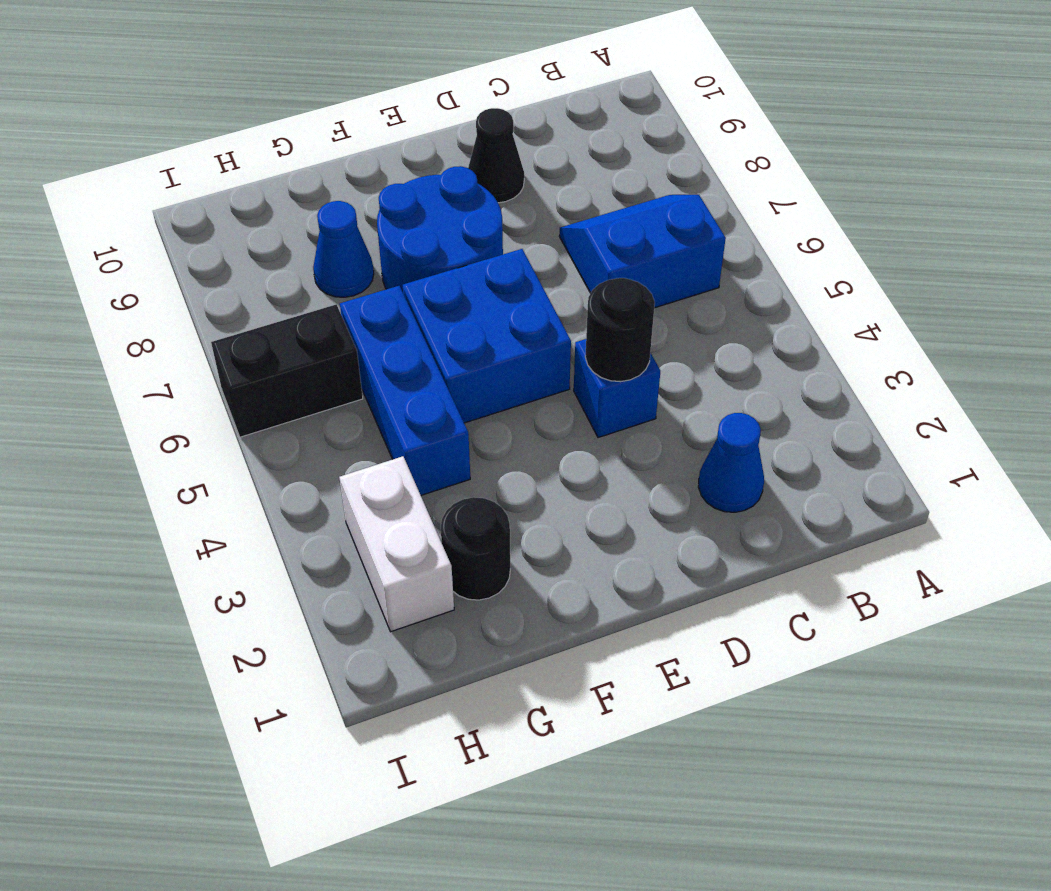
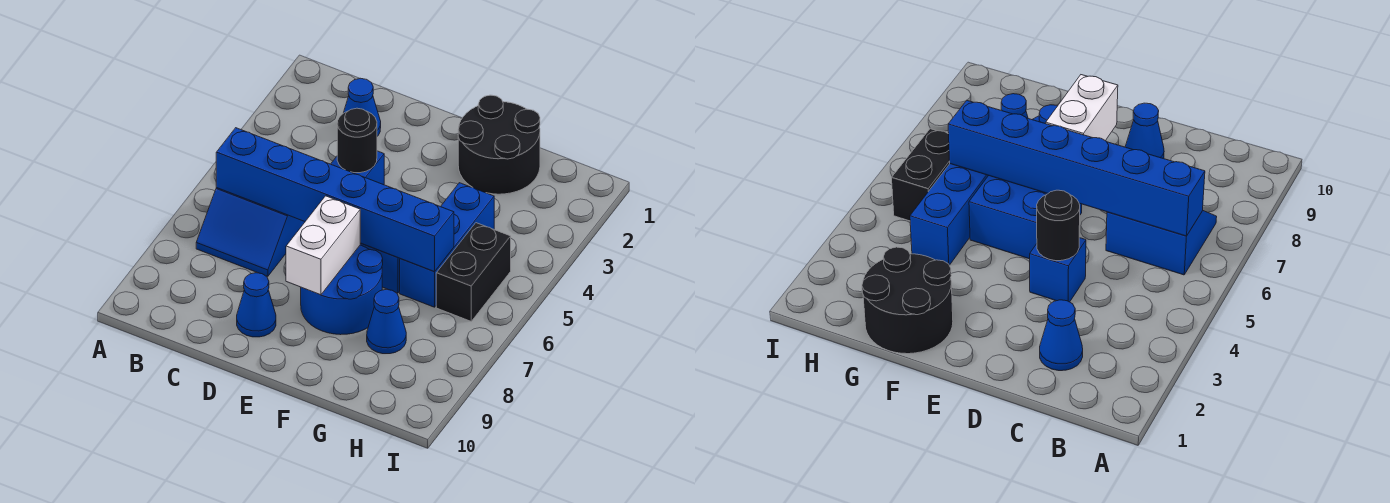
none -> blue brick B6:G6 level 2
black cone D9 level 1 -> blue cone D9 level 1
black round brick G2 level 1 -> black round brick F1:G2 level 1
white brick H2:H3 level 1 -> white brick E7:E8 level 2
black brick H6:I6 level 1 -> black brick H5:H6 level 1

